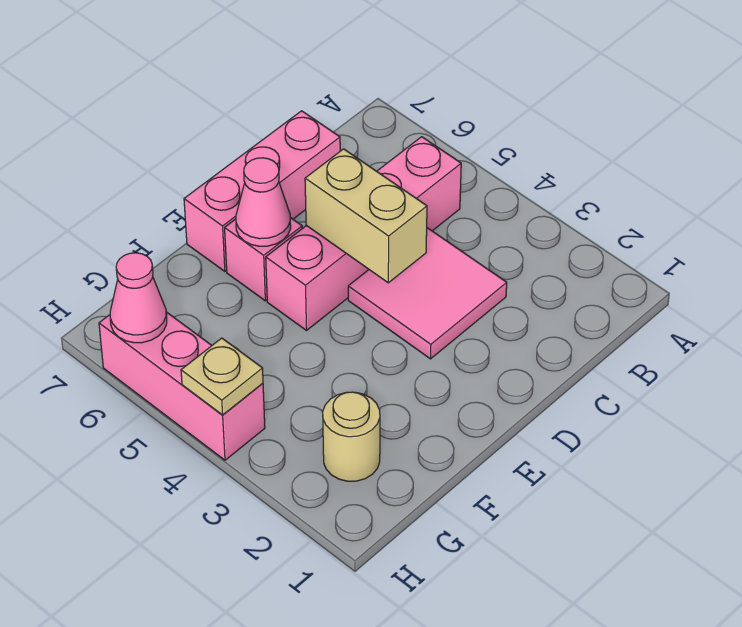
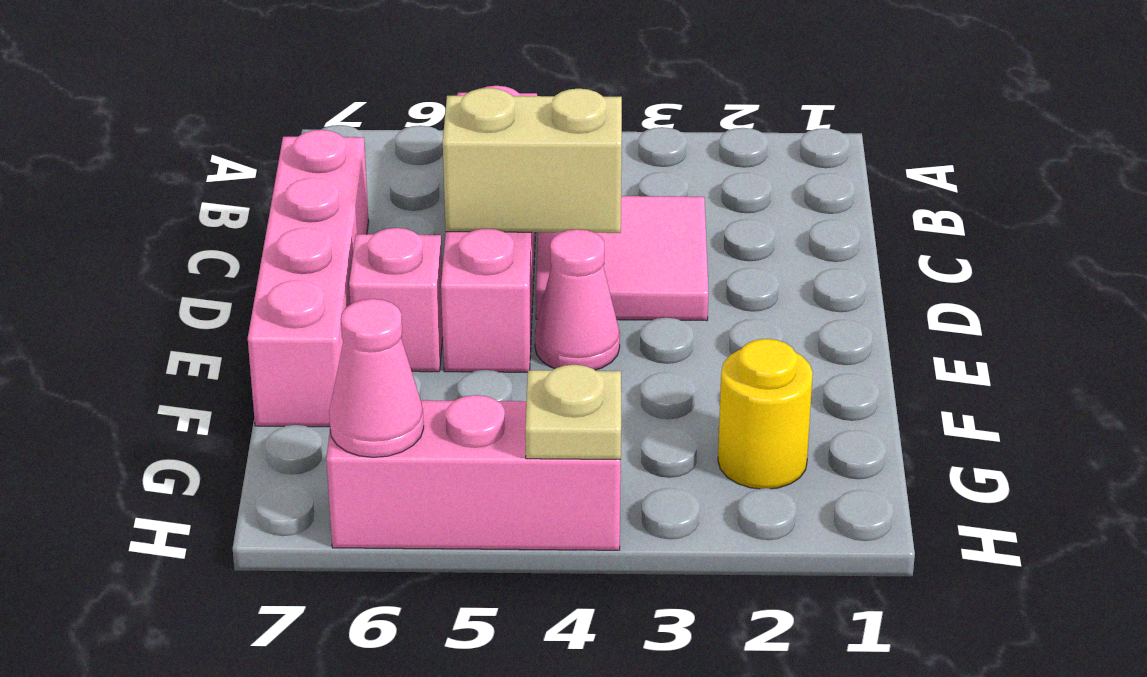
pink brick C7:E7 level 1 -> pink brick C7:F7 level 1
pink cone E6 level 2 -> pink cone E4 level 1
tan round brick G2 level 1 -> yellow round brick G2 level 1

